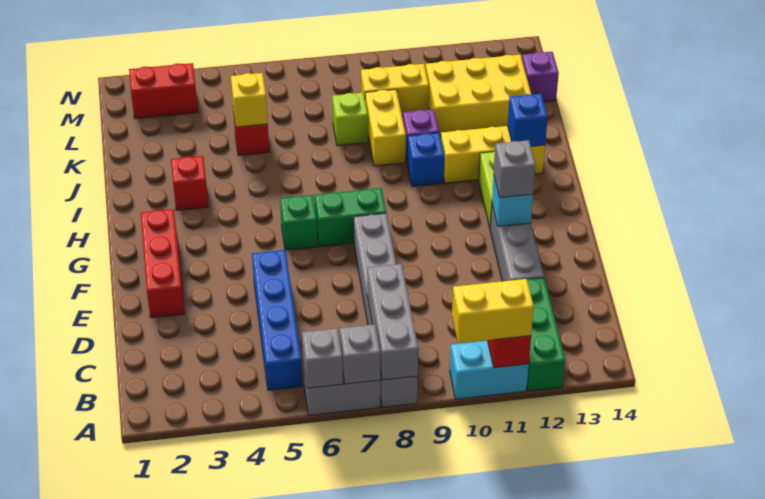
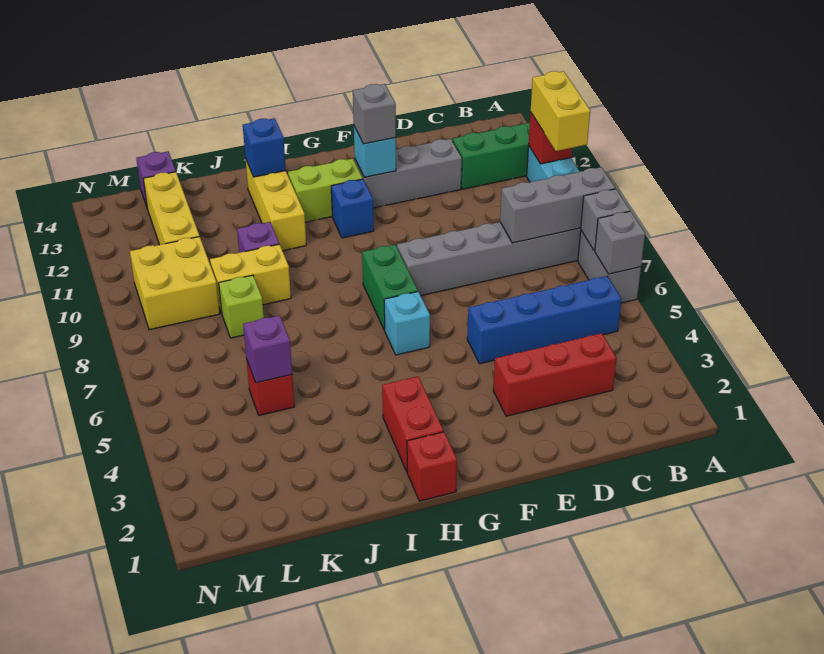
red brick E2:G2 level 1 -> red brick C3:E3 level 1
green brick G6 level 1 -> cyan brick G6 level 1
red brick I3 level 1 -> red brick H1 level 1
blue brick I10 level 1 -> blue brick G11 level 1
yellow brick K5 level 2 -> purple brick K5 level 2
yellow brick K11:L13 level 1 -> yellow brick L11:L13 level 1
yellow brick L9:L10 level 1 -> yellow brick L9:M10 level 1
red brick M2:M3 level 1 -> red brick H2:H3 level 1

